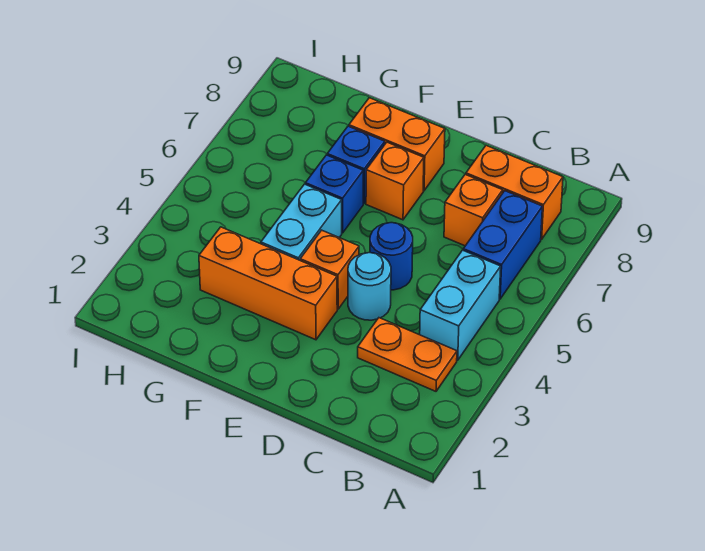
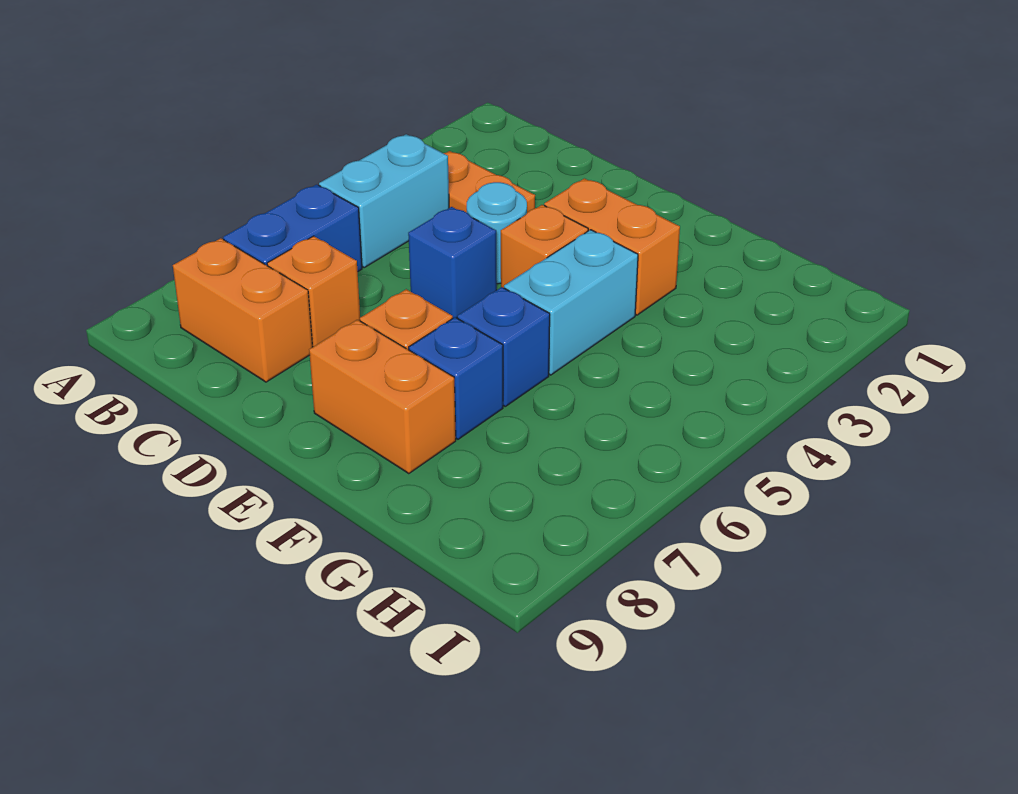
blue round brick D5 level 1 -> blue brick D5 level 1
orange brick E3:G3 level 1 -> orange brick E3:F3 level 1

